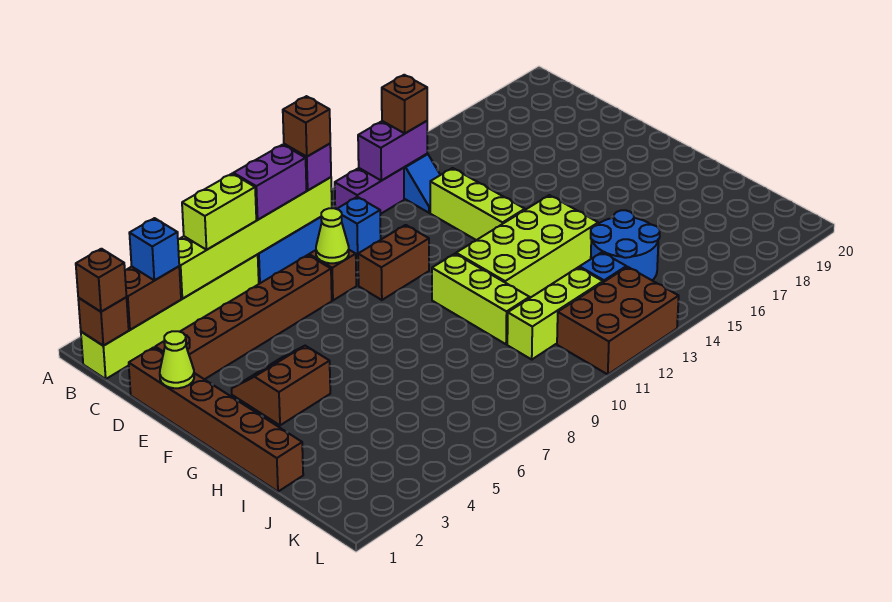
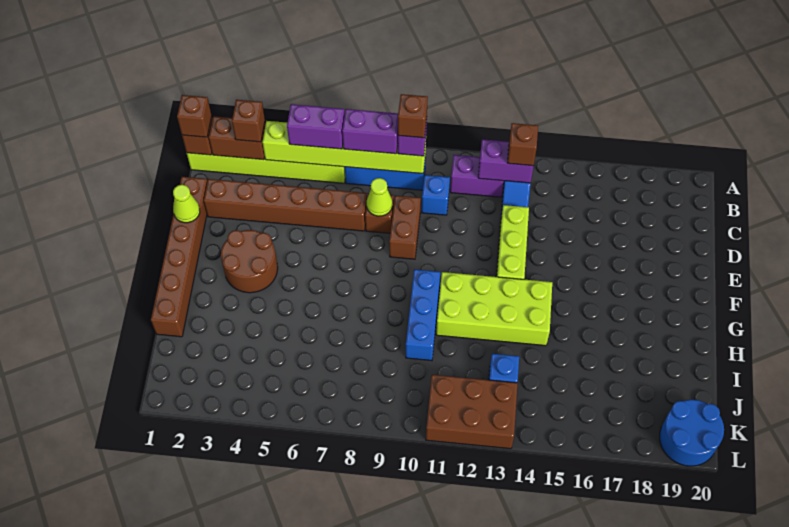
blue brick B3 level 3 -> brown brick B3 level 3
lime brick B5:B6 level 3 -> purple brick B5:B6 level 3
brown brick E9:E10 level 1 -> brown brick D9:E9 level 1
brown slope F3:G4 level 1 top G -> brown round brick F3:G4 level 1
lime brick G10:I10 level 1 -> blue brick G10:I10 level 1
blue round brick I14:J15 level 1 -> blue round brick K19:L20 level 1
lime brick J10:J12 level 1 -> none

